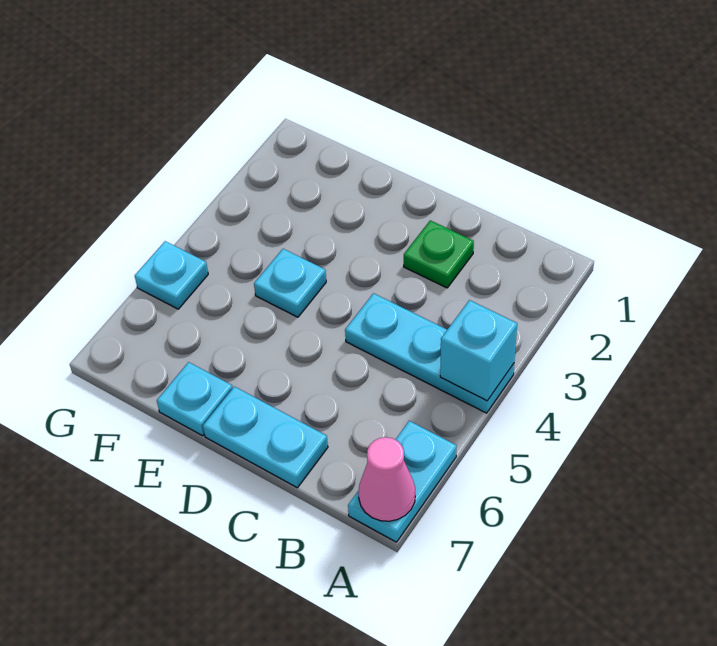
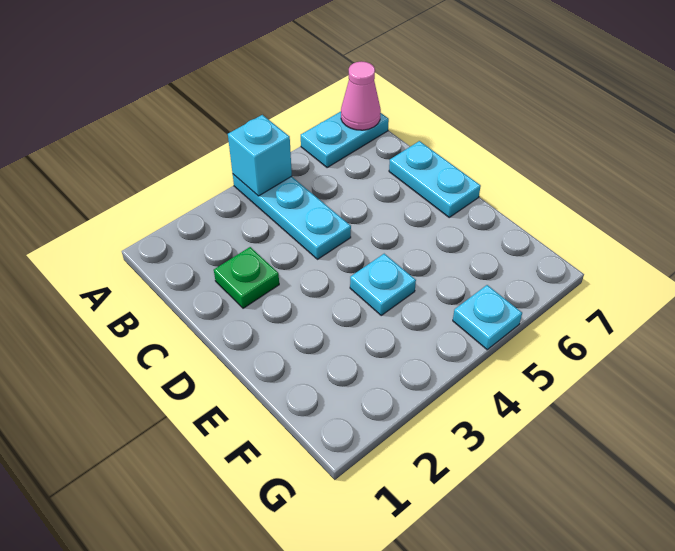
cyan plate E7 level 1 -> none

